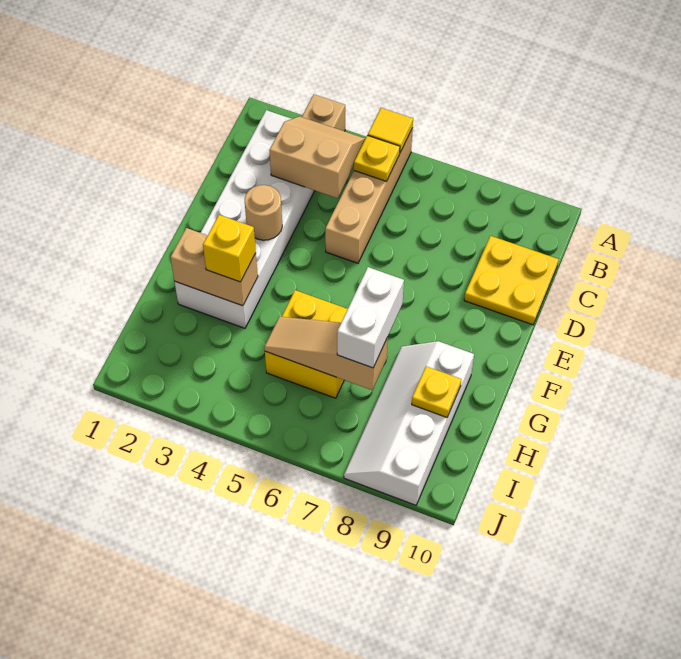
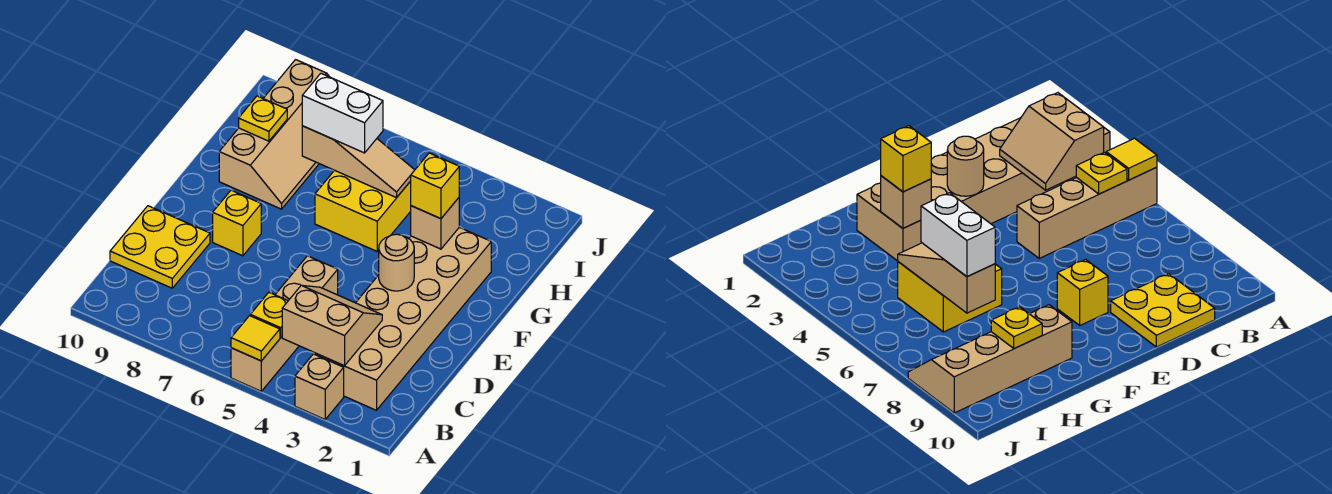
white brick B2:G3 level 1 -> tan brick B2:G3 level 1
tan slope B3:C4 level 2 top C -> tan slope B3:C4 level 2 top B
none -> yellow brick E8 level 1
tan brick G2:G3 level 2 -> tan brick G3 level 2
white brick G7:H7 level 3 -> white brick H6:H7 level 3
white slope G8:J9 level 1 top 9 -> tan slope G8:J9 level 1 top 9

